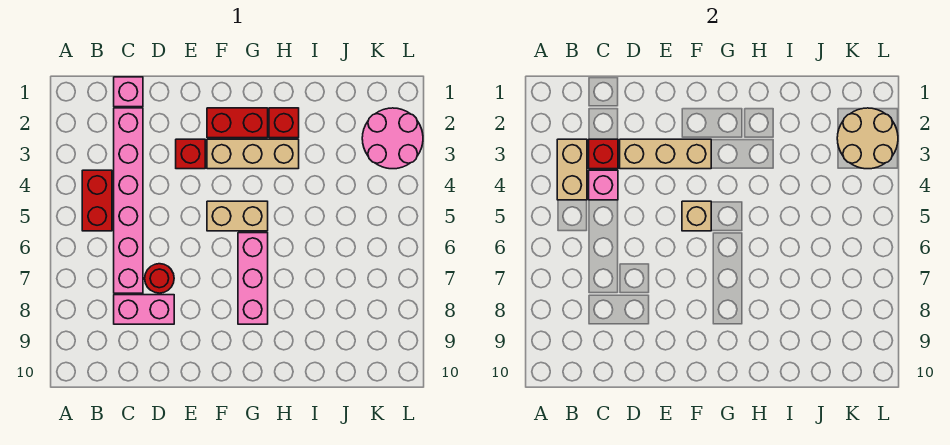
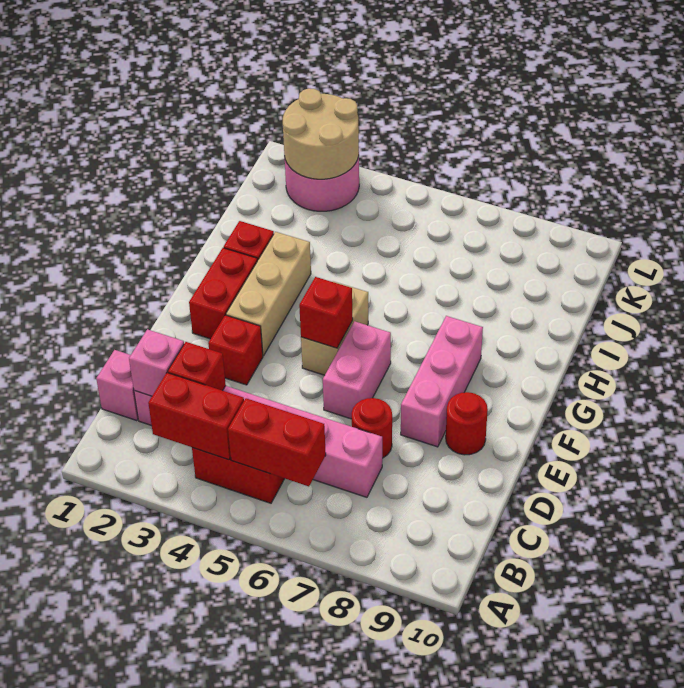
tan brick B3:B4 level 2 -> red brick B3:B4 level 2
none -> red brick B5:B6 level 2
pink brick C4 level 2 -> pink brick C2 level 2
pink brick C8:D8 level 1 -> pink brick E6:F6 level 1
tan brick D3:F3 level 2 -> none
none -> red round brick E9 level 1
tan brick F5 level 2 -> red brick F5 level 2
pink brick G6:G8 level 1 -> pink brick E8:G8 level 1

